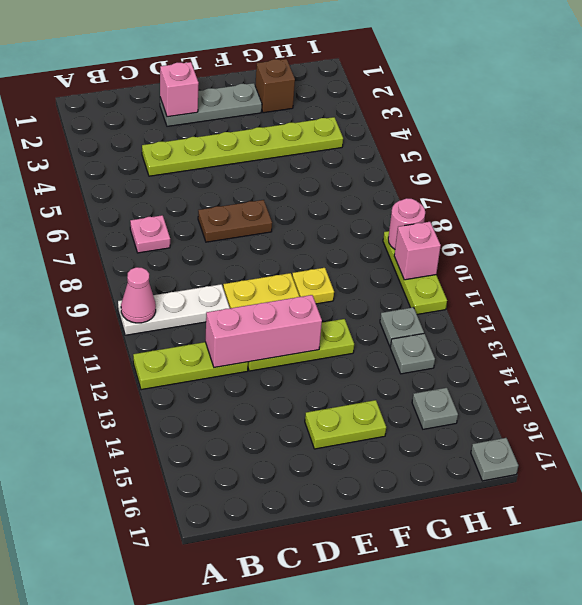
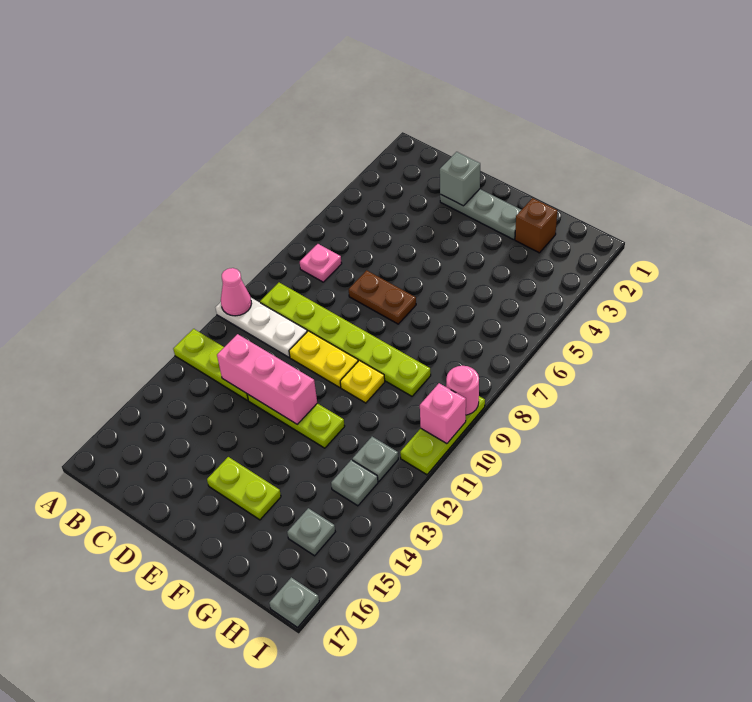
lime plate C4:H4 level 1 -> lime plate B9:G9 level 1
pink brick D2 level 2 -> grey brick D2 level 2

